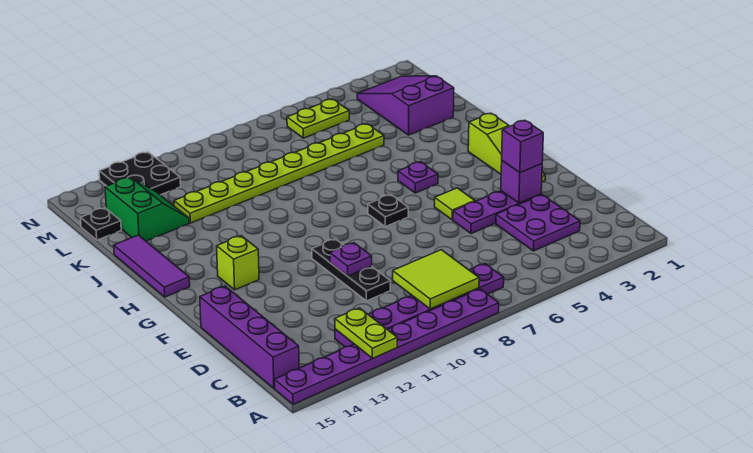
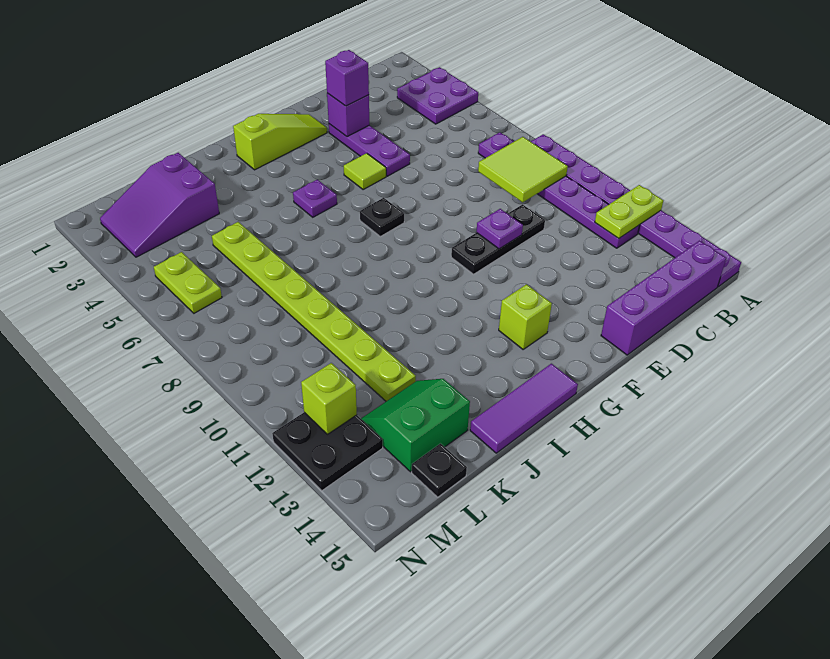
purple plate C3:D4 level 1 -> purple plate A3:B4 level 1
none -> lime brick M12 level 2

